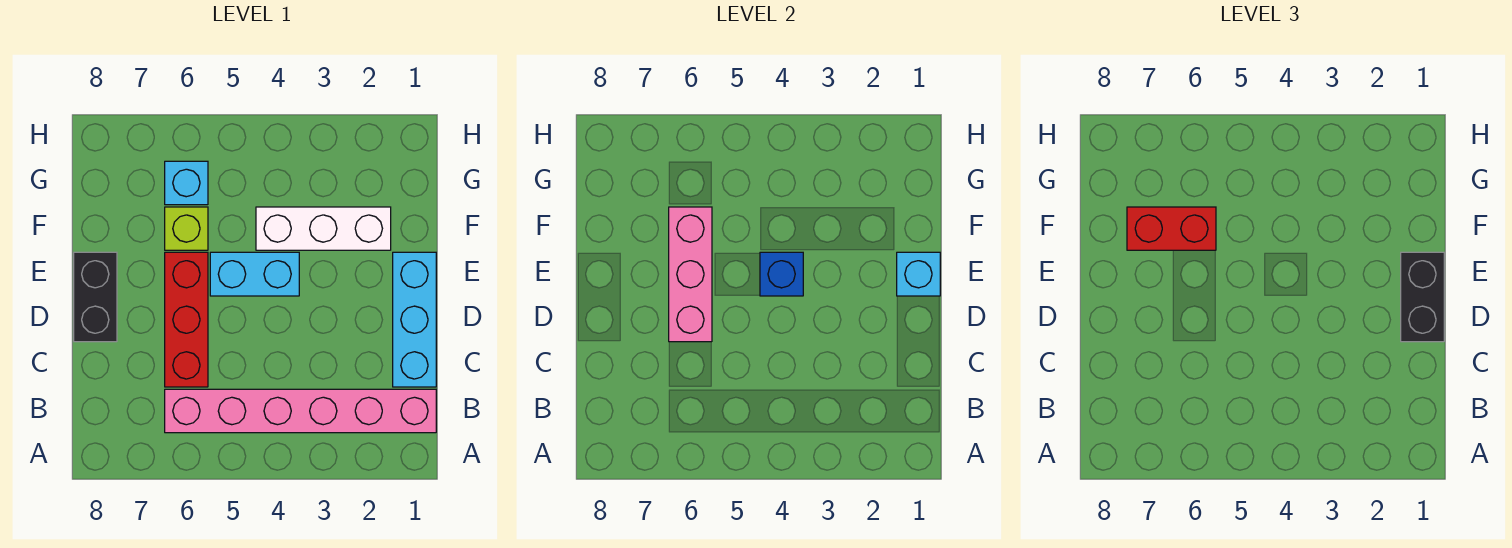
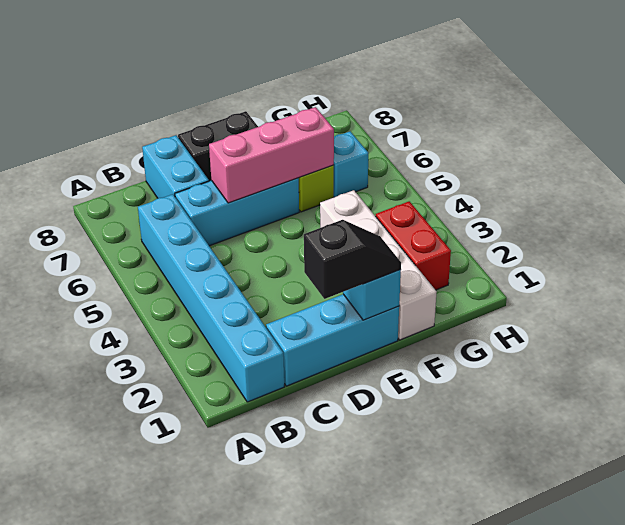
pink brick B1:B6 level 1 -> cyan brick B1:B6 level 1
red brick C6:E6 level 1 -> cyan brick C6:E6 level 1
black brick D1:E1 level 3 -> black slope D1:E1 level 3 top D
cyan brick E4:E5 level 1 -> cyan brick C7:C8 level 1
blue brick E4 level 2 -> none
white brick F2:F4 level 1 -> white brick F1:F4 level 1
red brick F6:F7 level 3 -> red brick G2:G3 level 1

